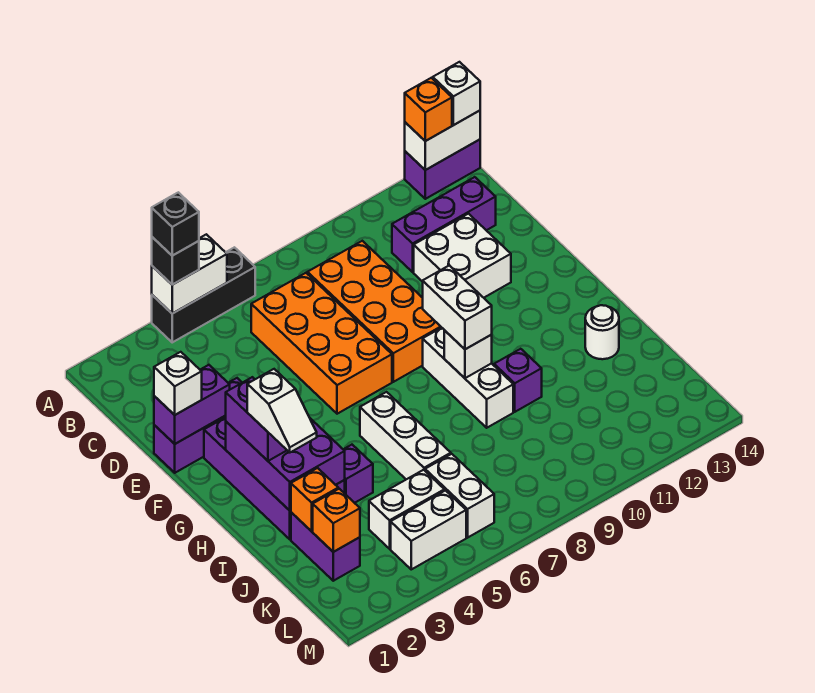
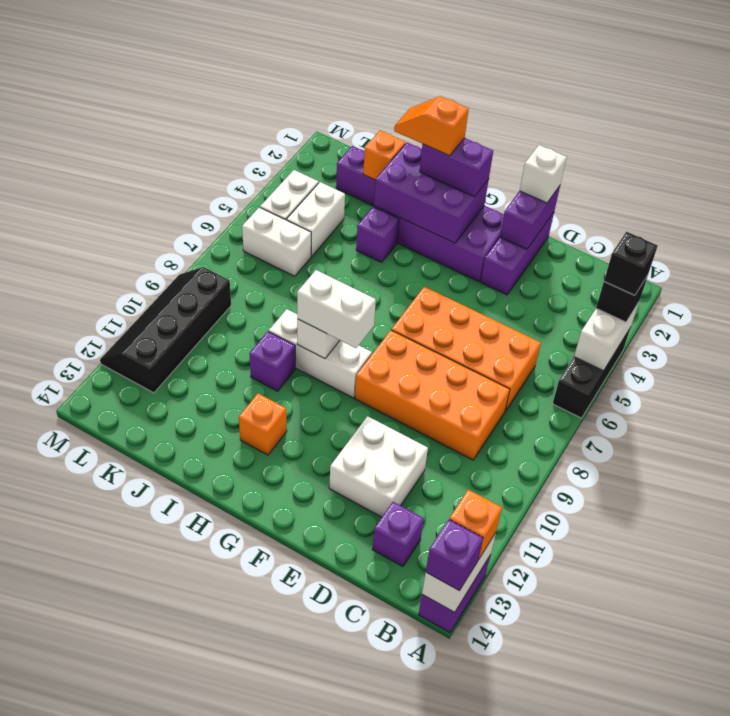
white brick A14 level 3 -> purple brick A14 level 3
purple brick C11:C13 level 1 -> purple brick C13 level 1
white slope H2:I2 level 4 top H -> orange slope H2:I2 level 4 top H
white brick H6:J6 level 1 -> none
white round brick I13 level 1 -> none
orange brick K2 level 2 -> orange brick H12 level 1
none -> black slope L9:M12 level 1 top L

